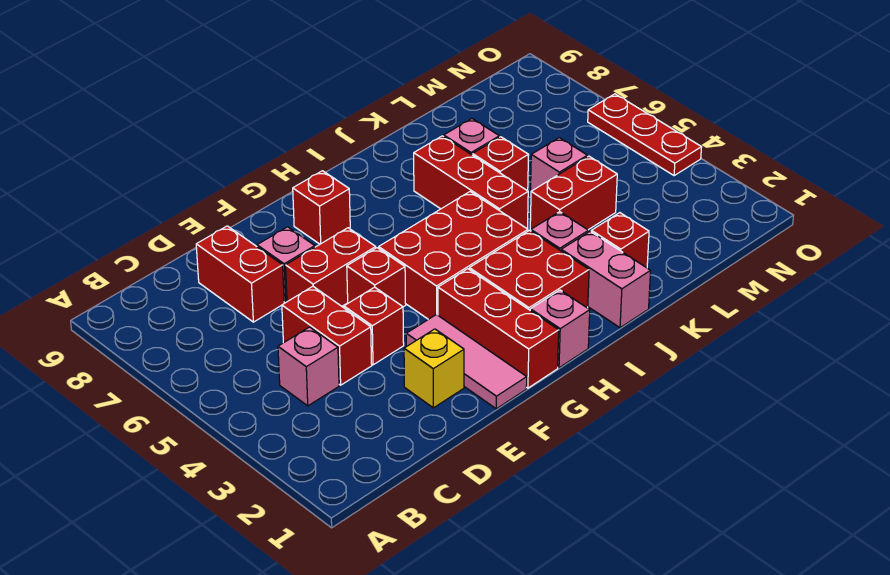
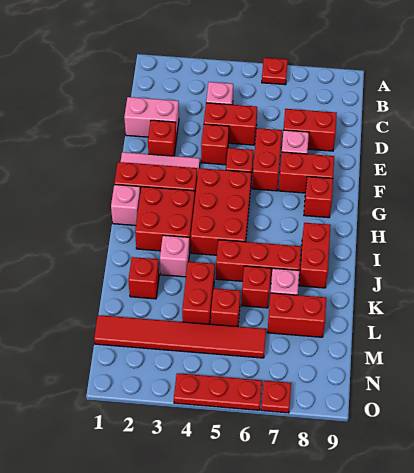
none -> red plate A6 level 1
yellow brick E2 level 1 -> red brick E2 level 1
none -> red brick F7:F8 level 1
none -> red brick I8:J8 level 1
pink brick J1:J2 level 1 -> pink brick D1:D2 level 1
pink brick L5 level 1 -> red brick L5 level 1
none -> red brick L7:L8 level 1
none -> red tile M1:M6 level 1
none -> red plate O7 level 1

